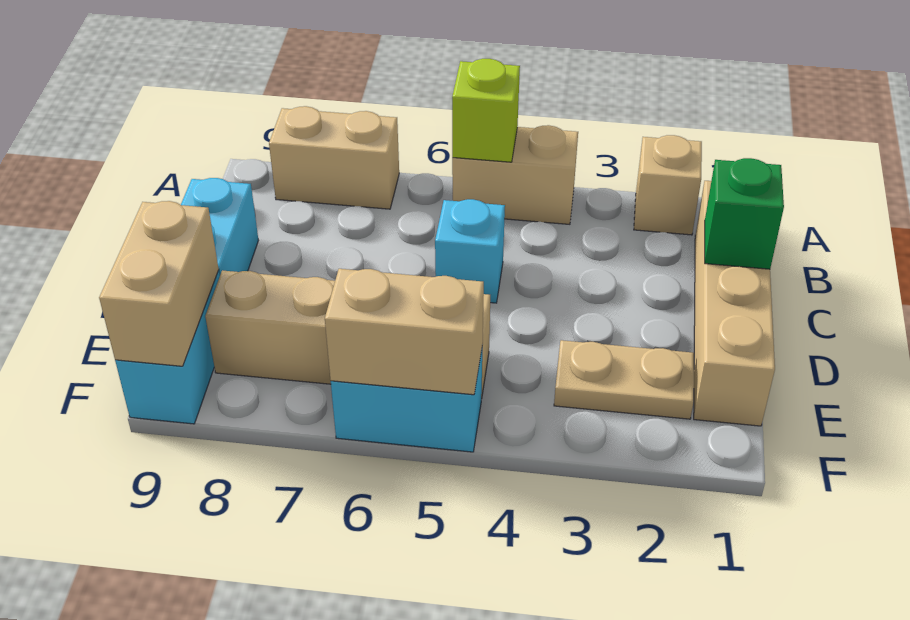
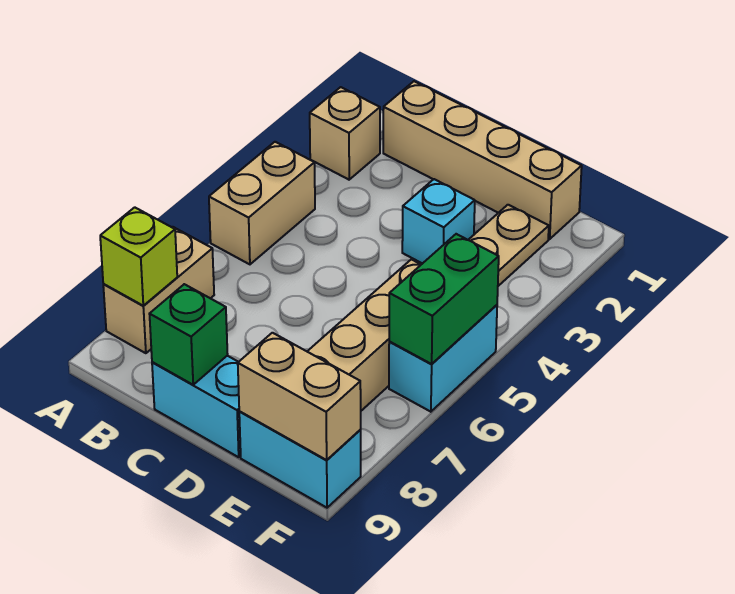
lime brick A5 level 2 -> lime brick A8 level 2
green brick C1 level 2 -> green brick C9 level 2
cyan brick C5 level 1 -> cyan brick D3 level 1
tan brick F5:F6 level 2 -> green brick F5:F6 level 2

